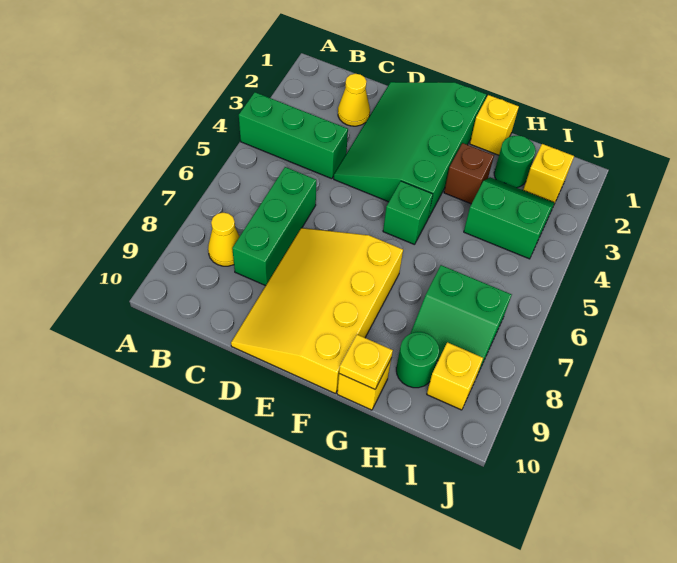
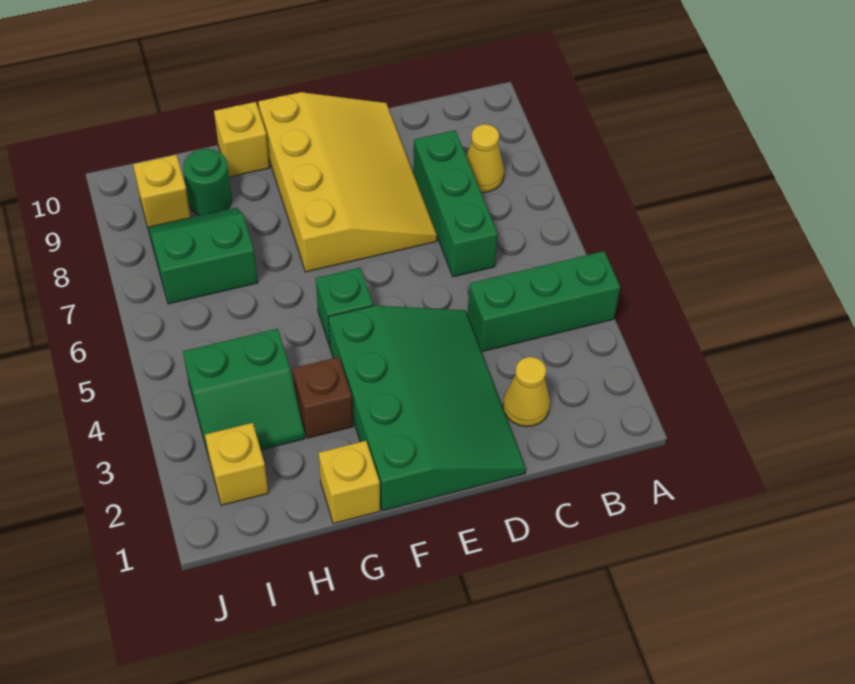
yellow plate G10 level 2 -> none
green round brick H2 level 1 -> none

